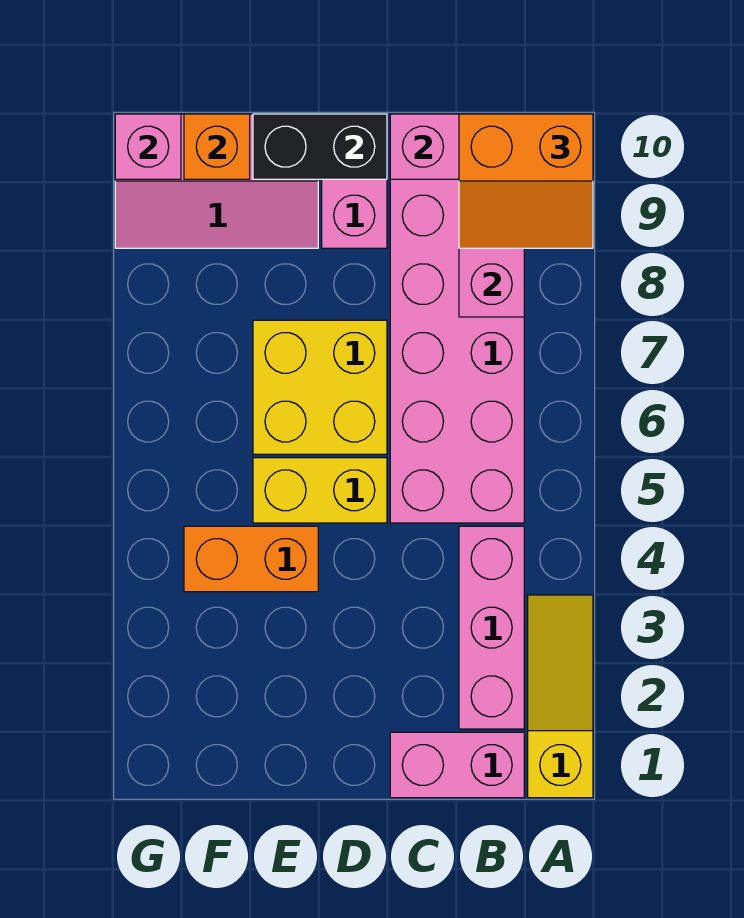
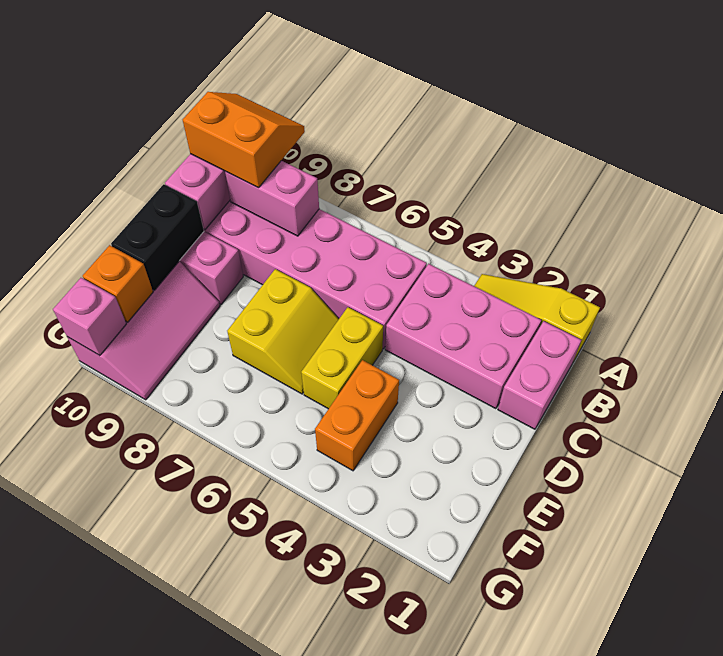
orange slope A9:B10 level 3 top 10 -> orange slope A9:B10 level 3 top B
pink brick B2:B4 level 1 -> pink brick B2:C4 level 1
yellow brick D6:E7 level 1 -> yellow slope D6:E7 level 1 top 7

